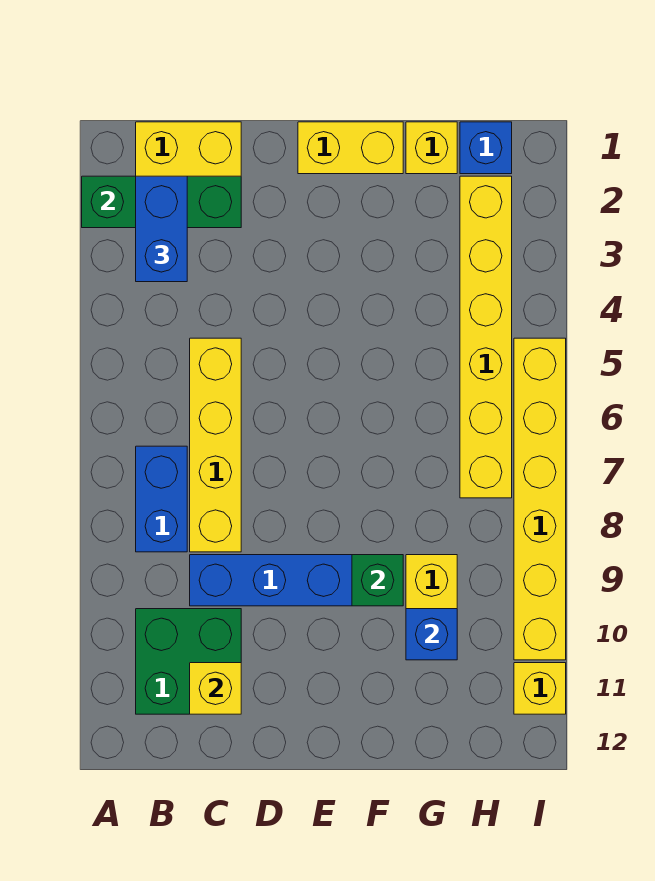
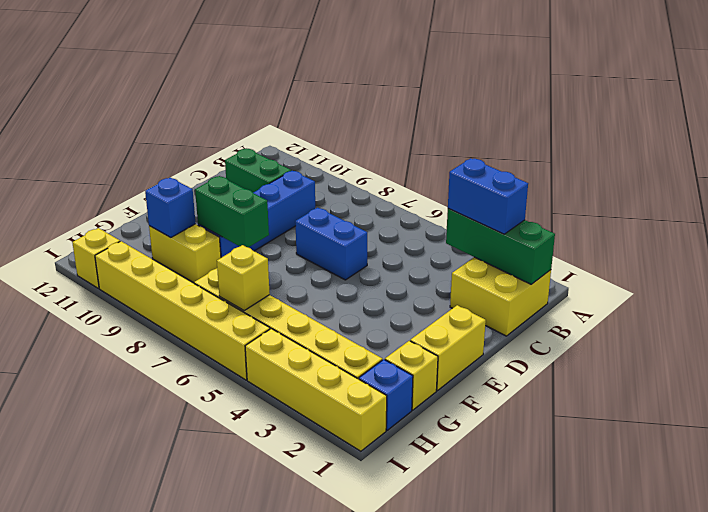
green brick A2:C2 level 2 -> green brick B1:B3 level 2
blue brick B7:B8 level 1 -> blue brick D6:D7 level 1
green brick B10:C11 level 1 -> green brick C10:C11 level 1
yellow brick C5:C8 level 1 -> yellow brick I1:I4 level 1
yellow brick C11 level 2 -> yellow brick H6 level 2
green brick F9 level 2 -> green brick F8:F9 level 2

